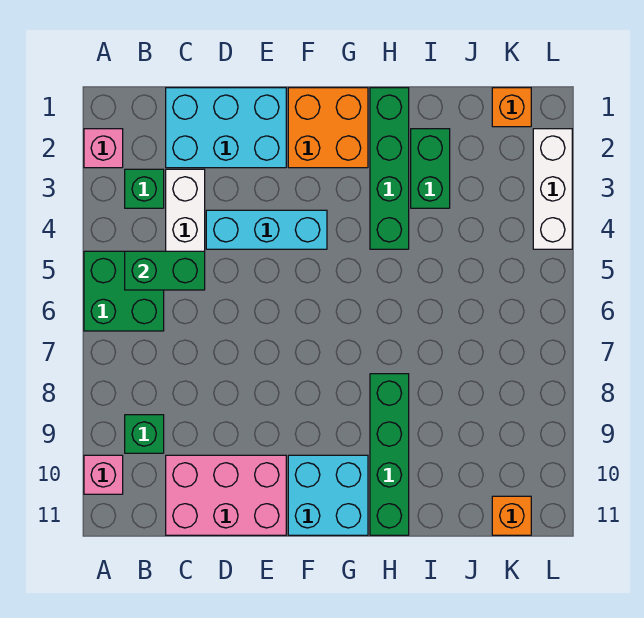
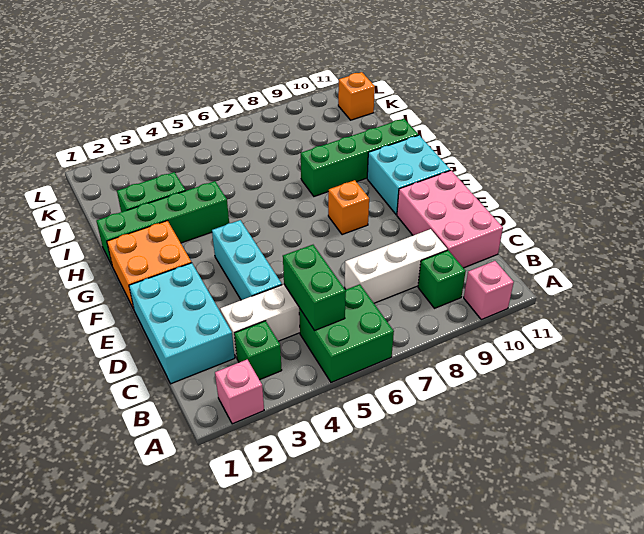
orange brick K1 level 1 -> orange brick F8 level 1
white brick L2:L4 level 1 -> white brick C7:C9 level 1

